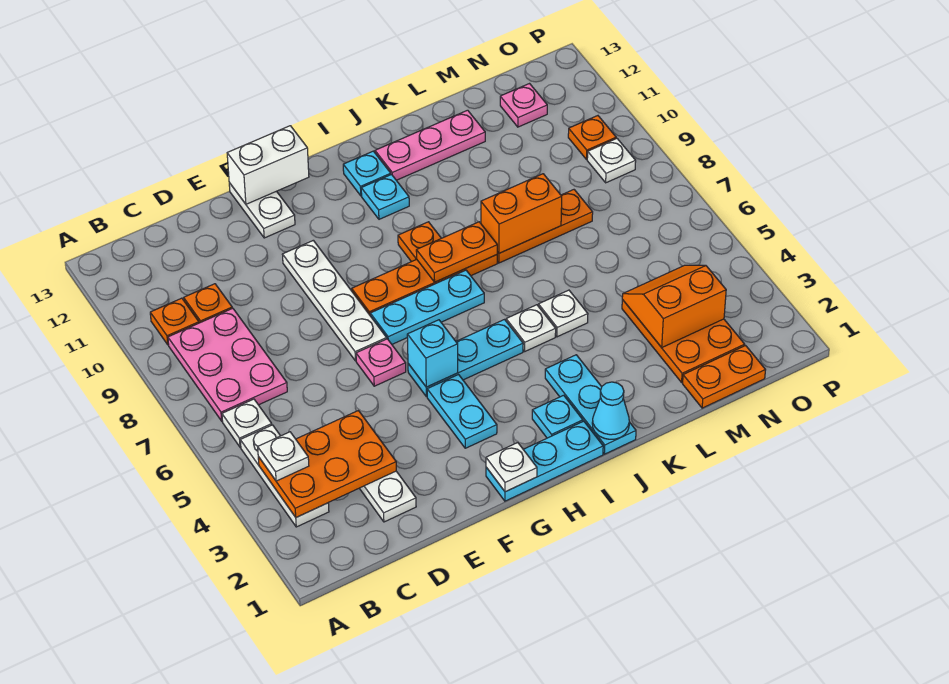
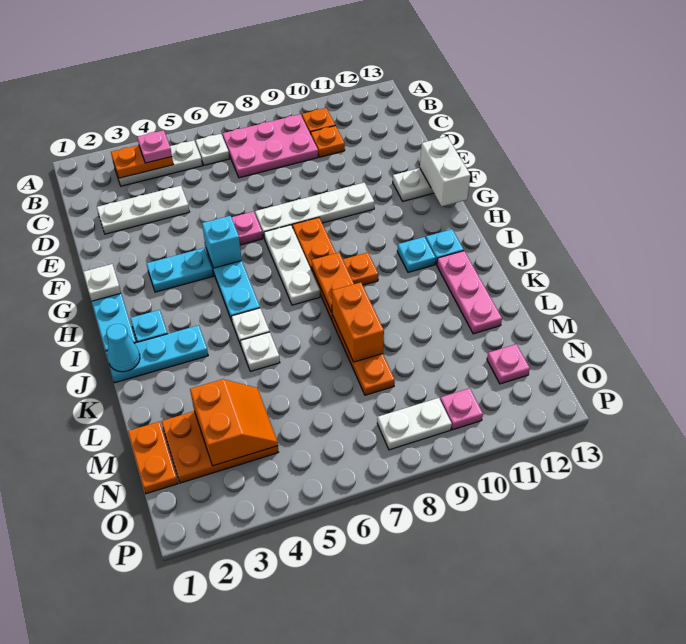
orange plate B3:D4 level 2 -> orange plate B3:B4 level 2
white plate B4 level 3 -> pink plate B4 level 3
cyan plate G7:I7 level 1 -> white plate G7:I7 level 1
white plate O9 level 1 -> white plate O8:O9 level 1
orange plate O10 level 1 -> pink plate O10 level 1

